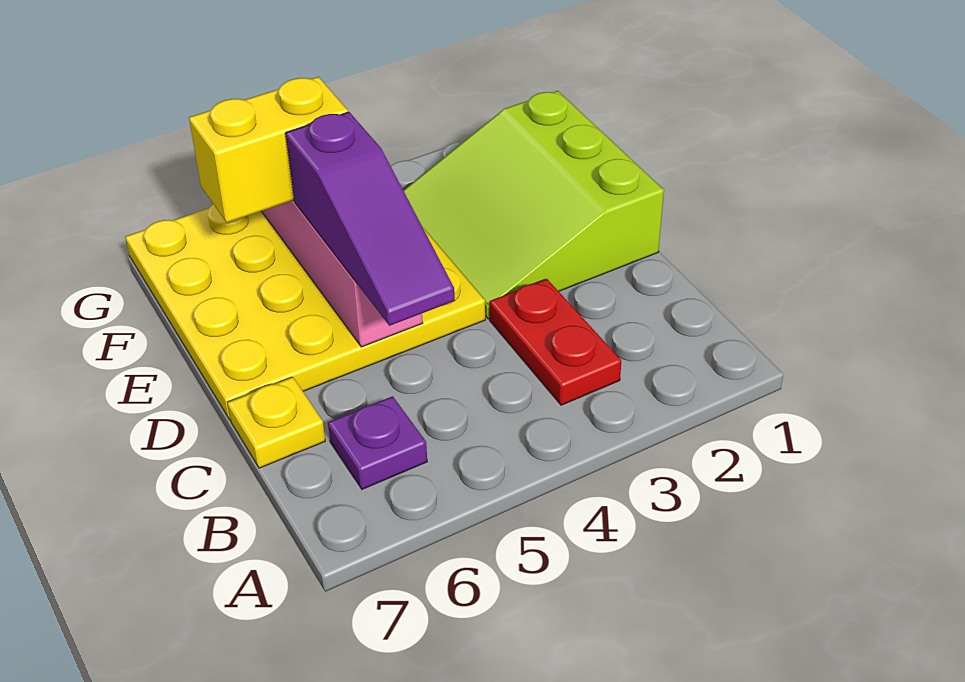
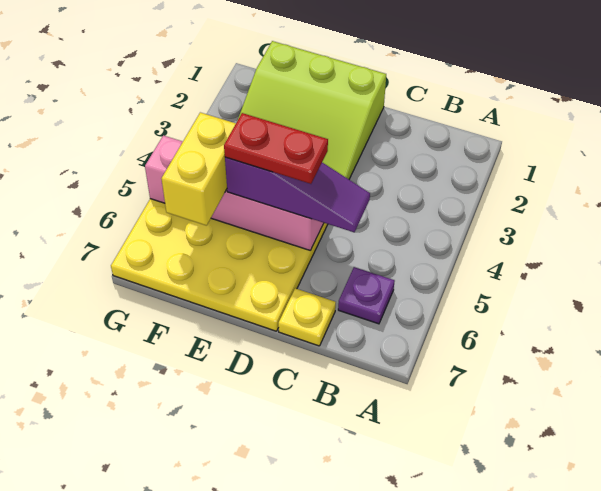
red plate B3:C3 level 1 -> red plate D5:E5 level 4

